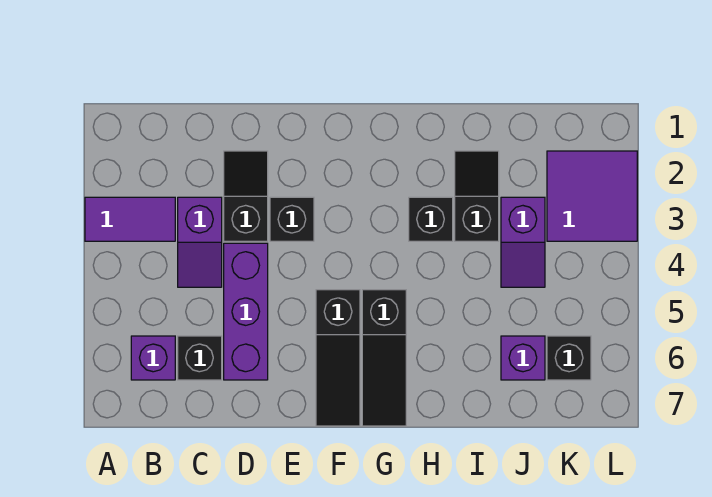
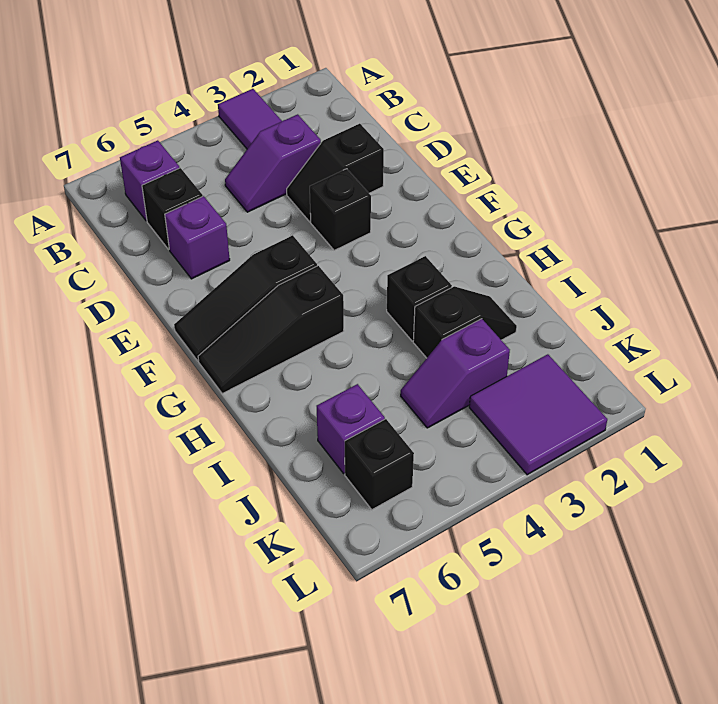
black slope D2:D3 level 1 top 3 -> black slope D2:D3 level 1 top 2
purple brick D4:D6 level 1 -> purple brick D6 level 1

